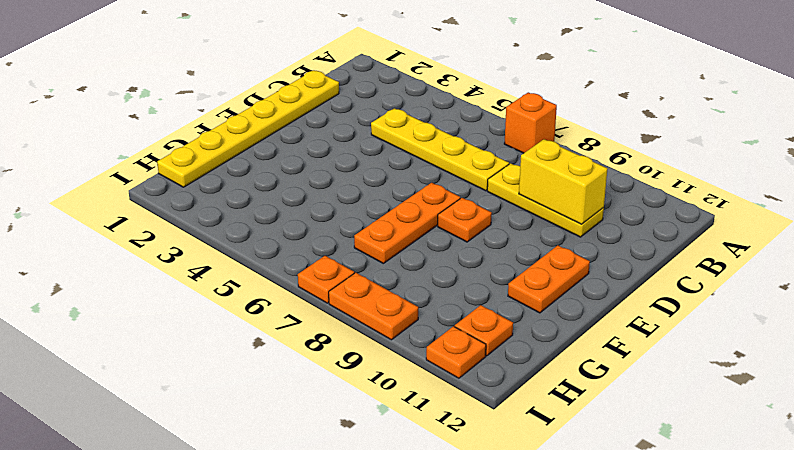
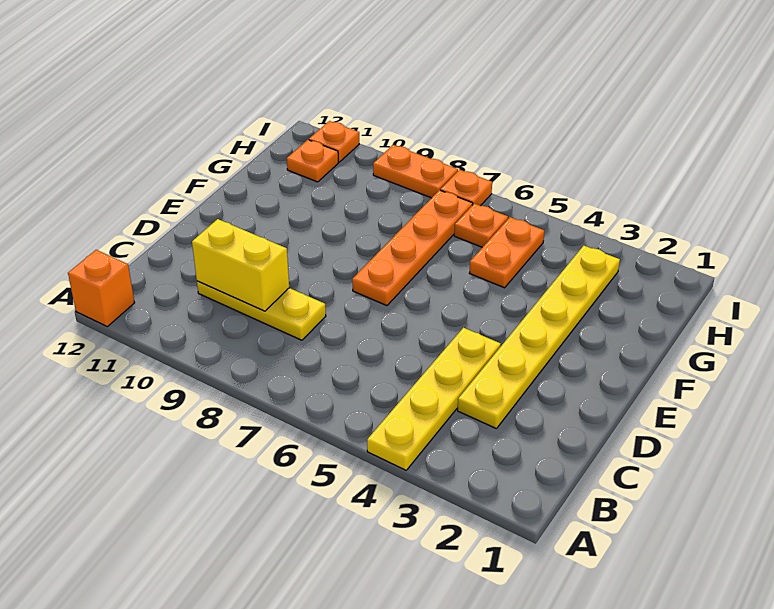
orange brick A7 level 1 -> orange brick A12 level 1
yellow plate C1:H1 level 1 -> yellow plate C3:H3 level 1
yellow plate C4:C7 level 1 -> yellow plate A4:D4 level 1
orange plate E7:G7 level 1 -> orange plate E7:H7 level 1
orange plate E8 level 1 -> orange plate H6 level 1
orange plate E11:F11 level 1 -> orange plate G5:H5 level 1

